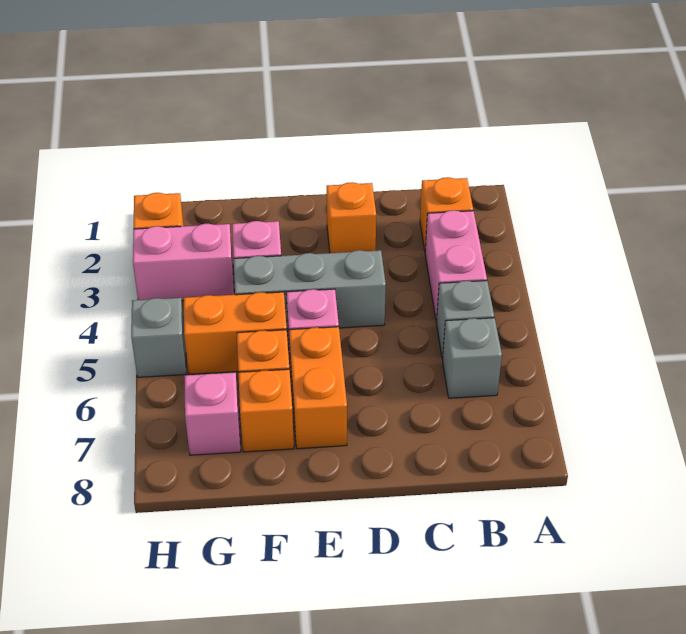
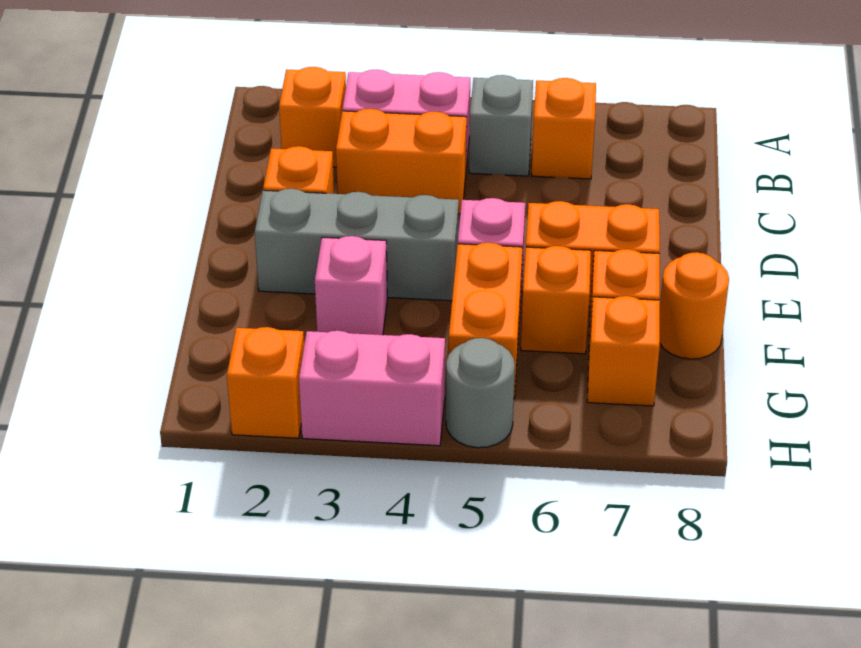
grey brick B6 level 1 -> orange brick B6 level 1
none -> orange brick C3:C4 level 1
grey brick D4:F4 level 1 -> grey brick E2:E4 level 1
none -> orange round brick F8 level 1
pink brick G3:H3 level 1 -> pink brick H3:H4 level 1
pink brick G7 level 1 -> orange brick G7 level 1
grey brick H5 level 1 -> grey round brick H5 level 1

